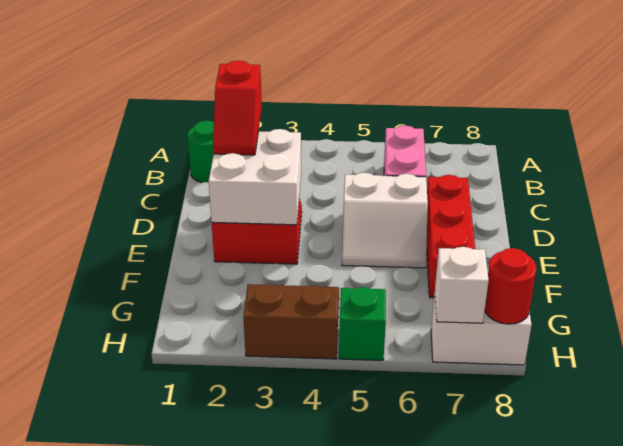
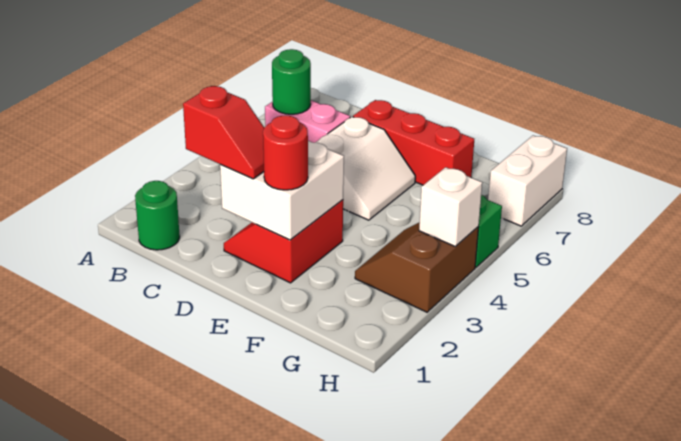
none -> green round brick B6 level 2
white brick H7 level 2 -> white brick H4 level 2
red round brick H8 level 2 -> red round brick E2 level 3

